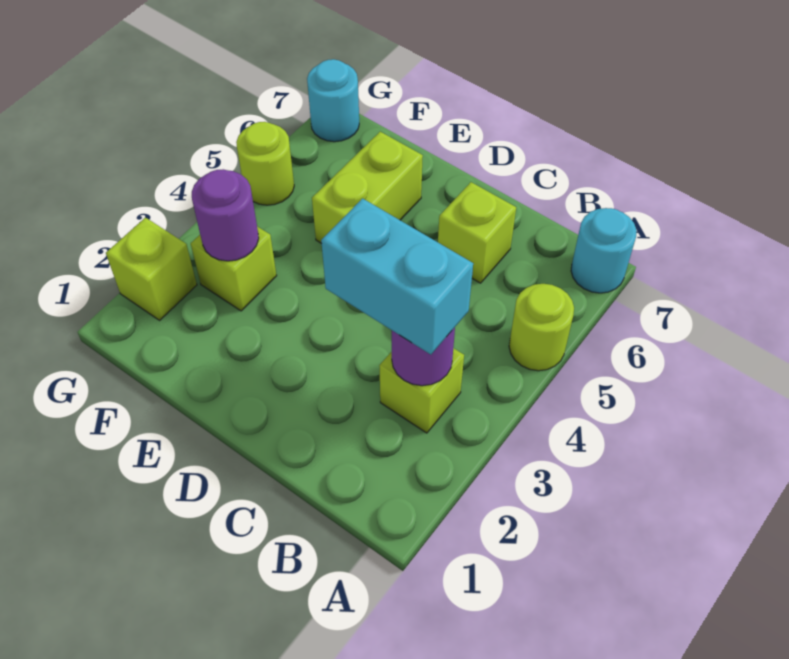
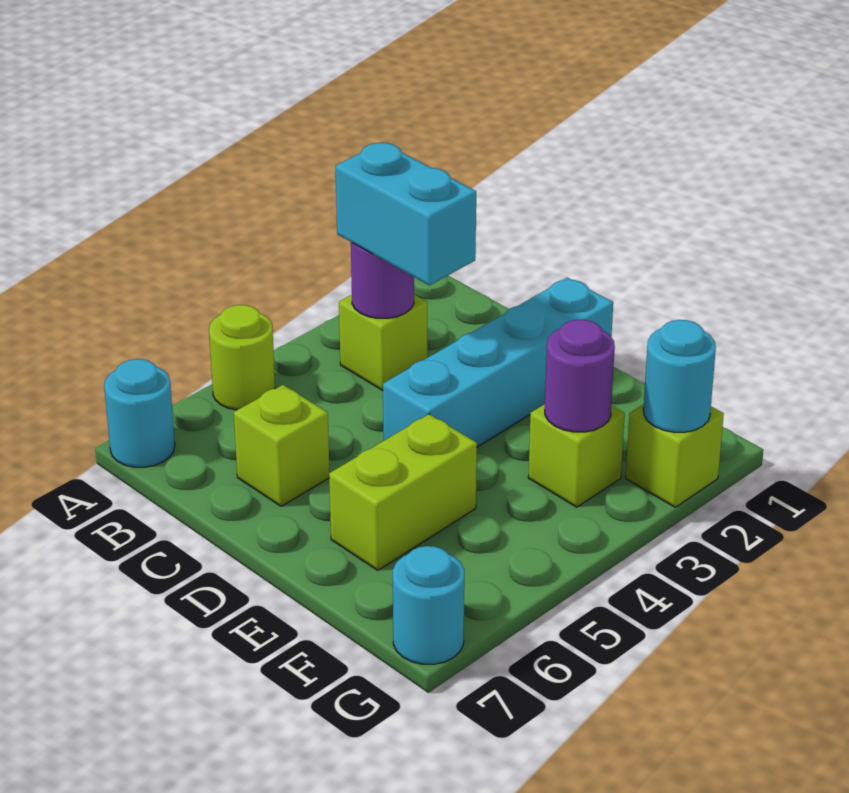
none -> cyan brick D1:D4 level 1
none -> cyan round brick G2 level 2
lime round brick G5 level 1 -> none

